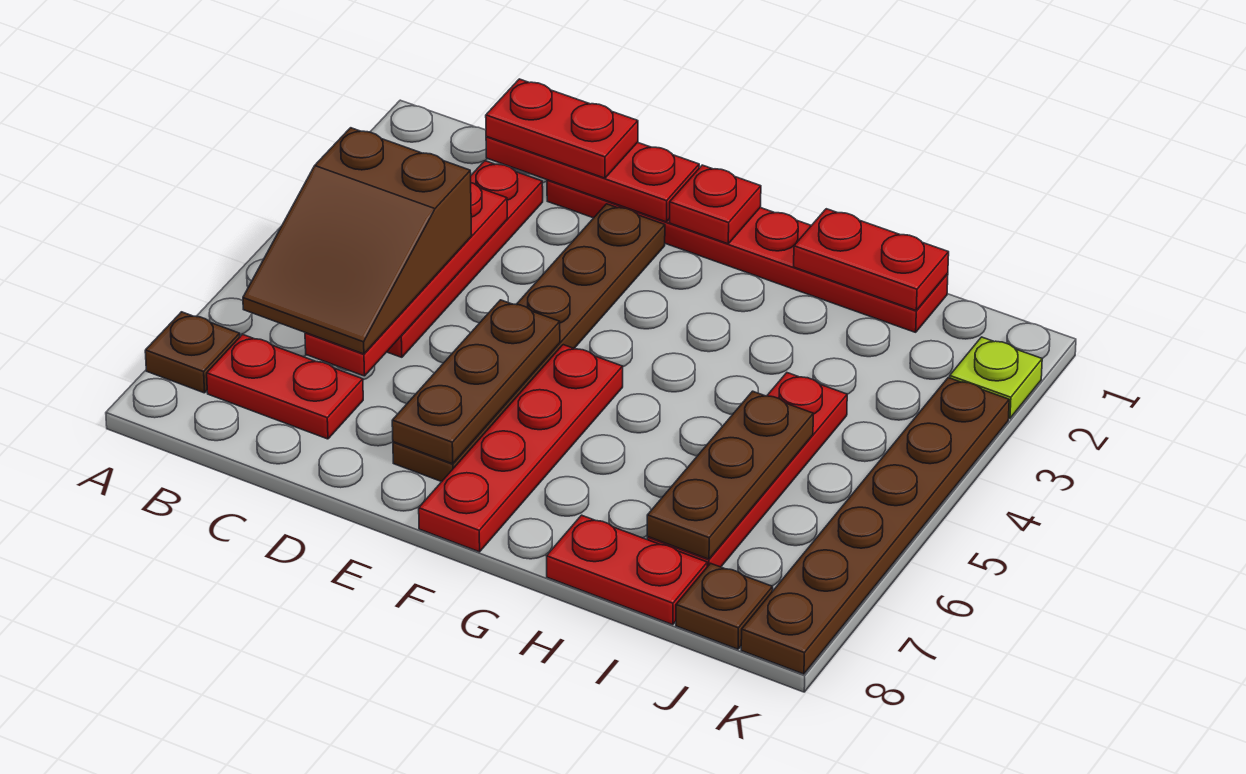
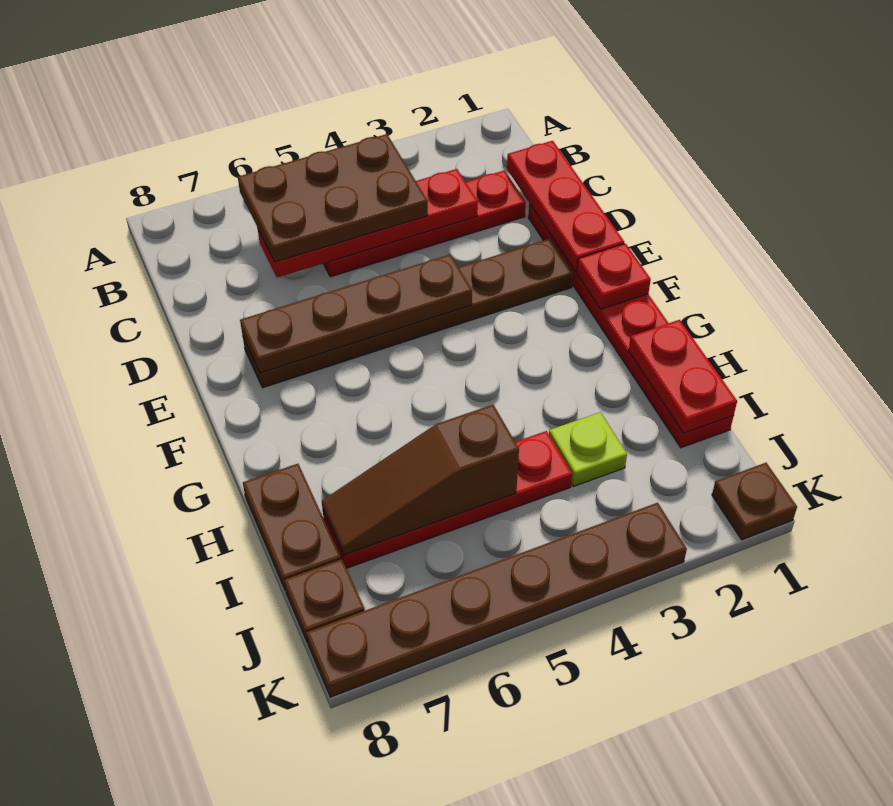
brown plate A7 level 1 -> brown plate K1 level 1
brown slope B4:C6 level 3 top 4 -> brown plate B4:C6 level 3
red plate B7:C7 level 1 -> none
red plate C1:D1 level 3 -> none
brown plate E5:E7 level 2 -> brown plate E4:E7 level 2
red plate F5:F8 level 1 -> none
red plate H8:I8 level 1 -> brown plate H8:I8 level 1
brown plate I5:I7 level 2 -> brown slope I5:I7 level 2 top 5
lime plate K2 level 1 -> lime plate I3 level 1

